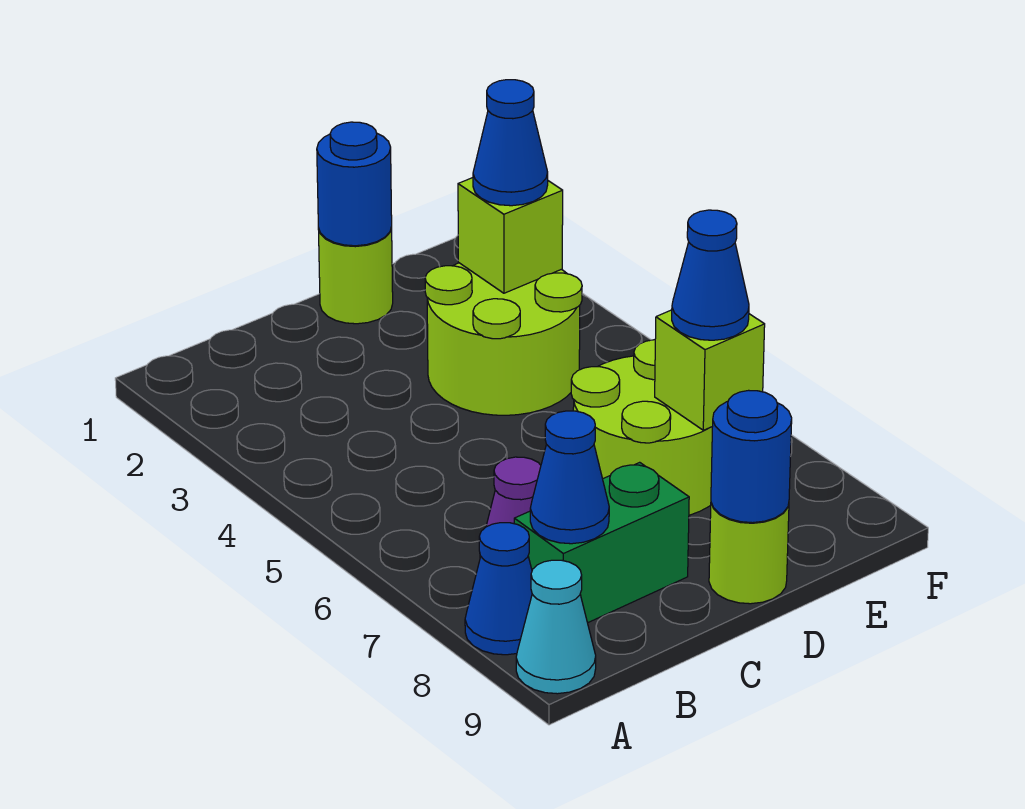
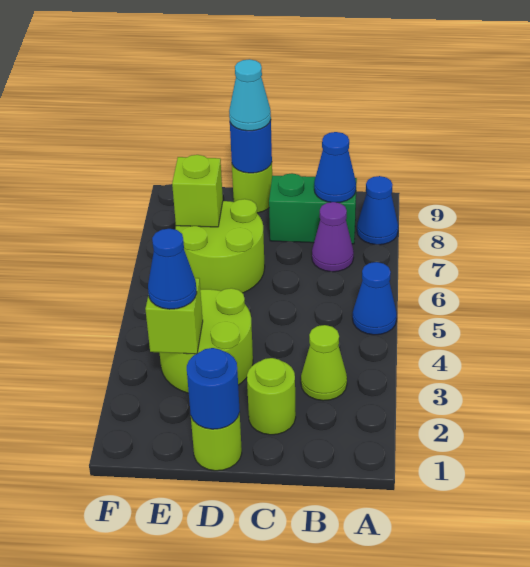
cyan cone A9 level 1 -> cyan cone D9 level 3
none -> lime cone B3 level 1
none -> lime round brick C2 level 1
blue cone E7 level 3 -> blue cone A5 level 1

